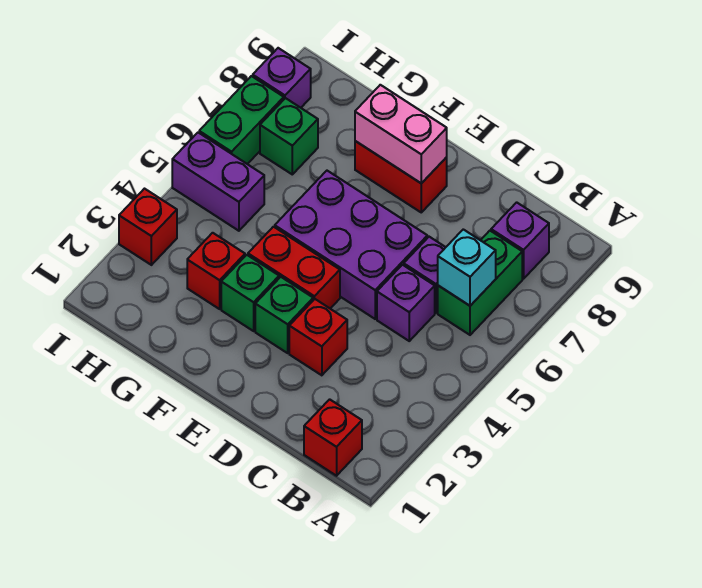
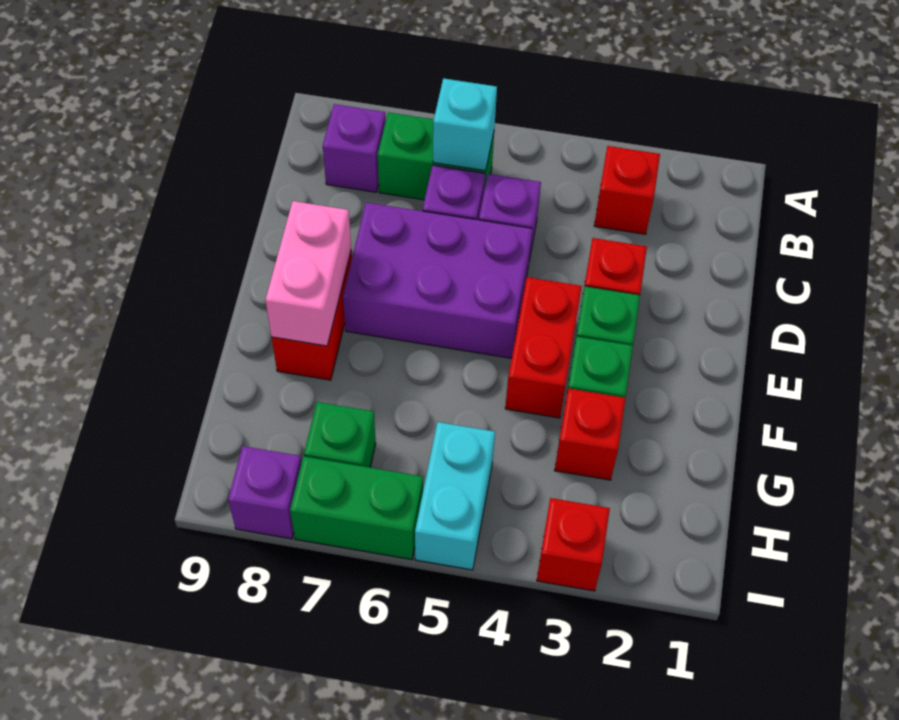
red brick B1 level 1 -> red brick B3 level 1
purple brick D5:F6 level 1 -> purple brick D5:E7 level 1
purple brick H5:I5 level 1 -> cyan brick H5:I5 level 1

